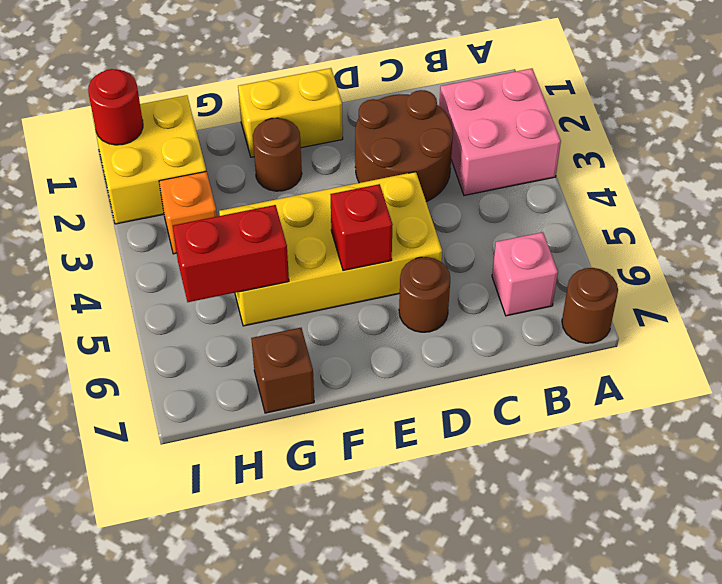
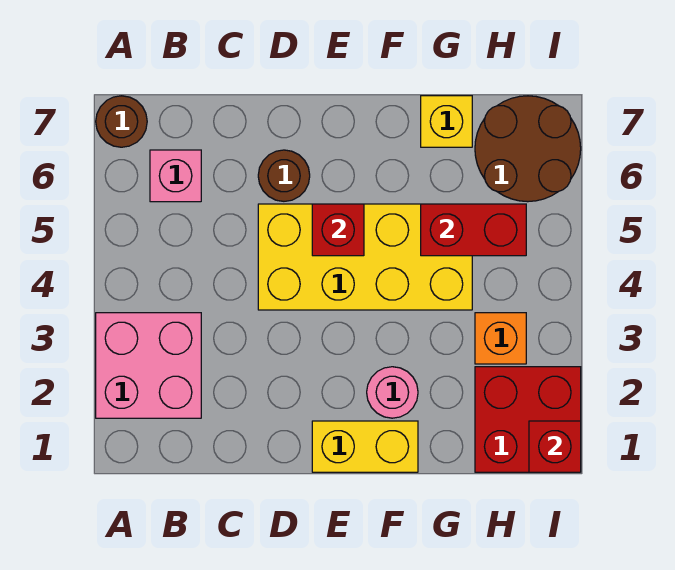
brown round brick C2:D3 level 1 -> brown round brick H6:I7 level 1
brown round brick F2 level 1 -> pink round brick F2 level 1
brown brick G7 level 1 -> yellow brick G7 level 1
yellow brick H1:I2 level 1 -> red brick H1:I2 level 1
red round brick I1 level 2 -> red brick I1 level 2

